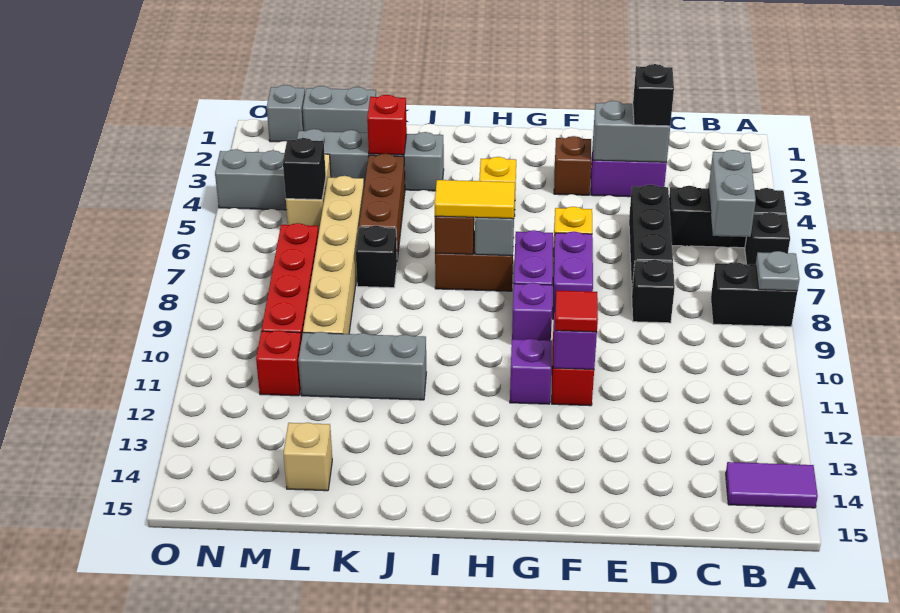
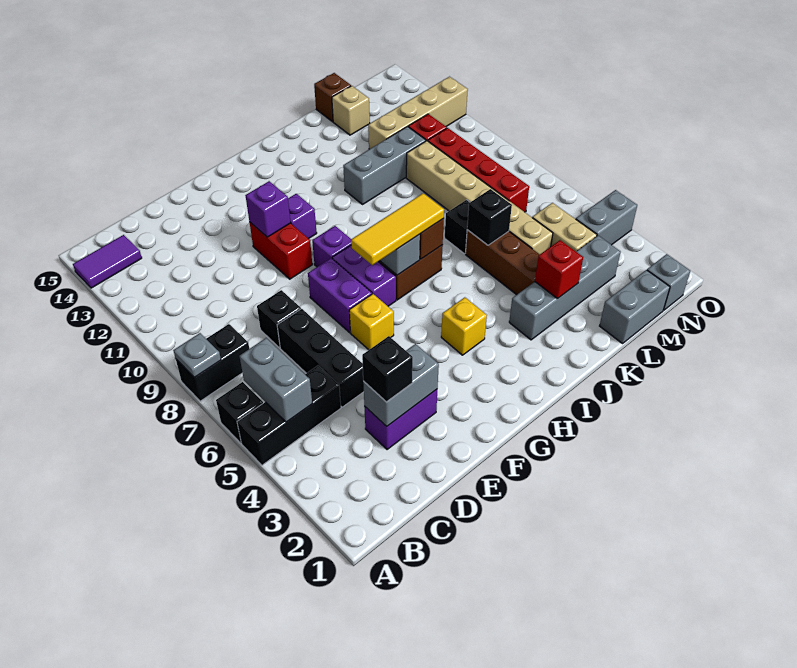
brown brick F3 level 1 -> brown brick L15 level 1
red tile F11 level 3 -> none
yellow tile H7:I7 level 3 -> yellow tile G7:I7 level 3
none -> tan brick L12:O12 level 1
black brick M5 level 2 -> black brick K6 level 2

